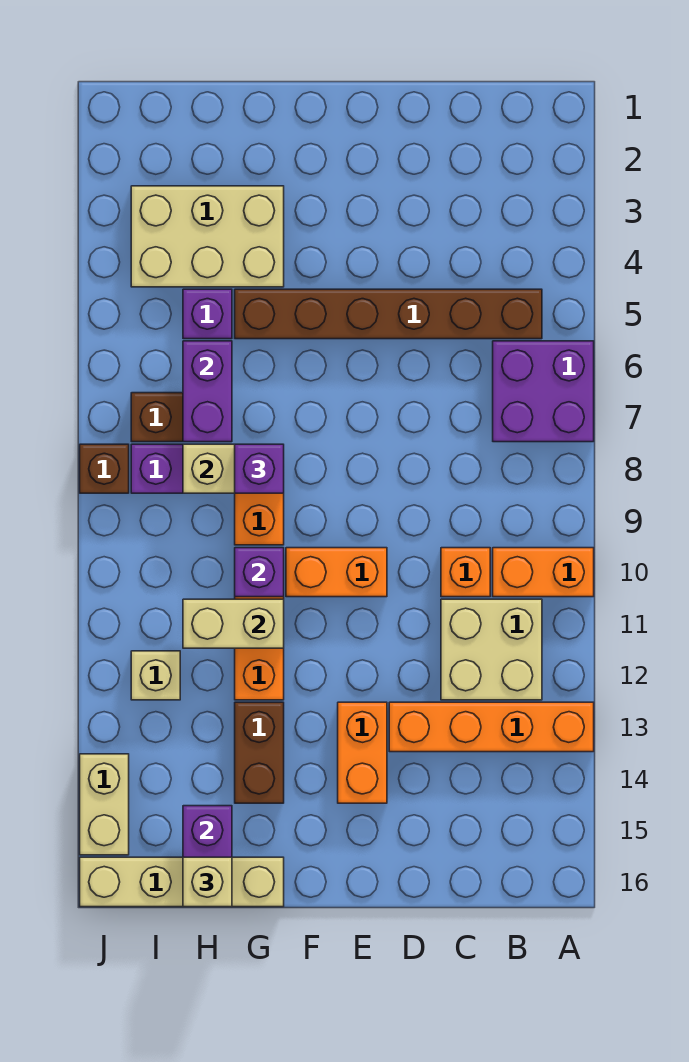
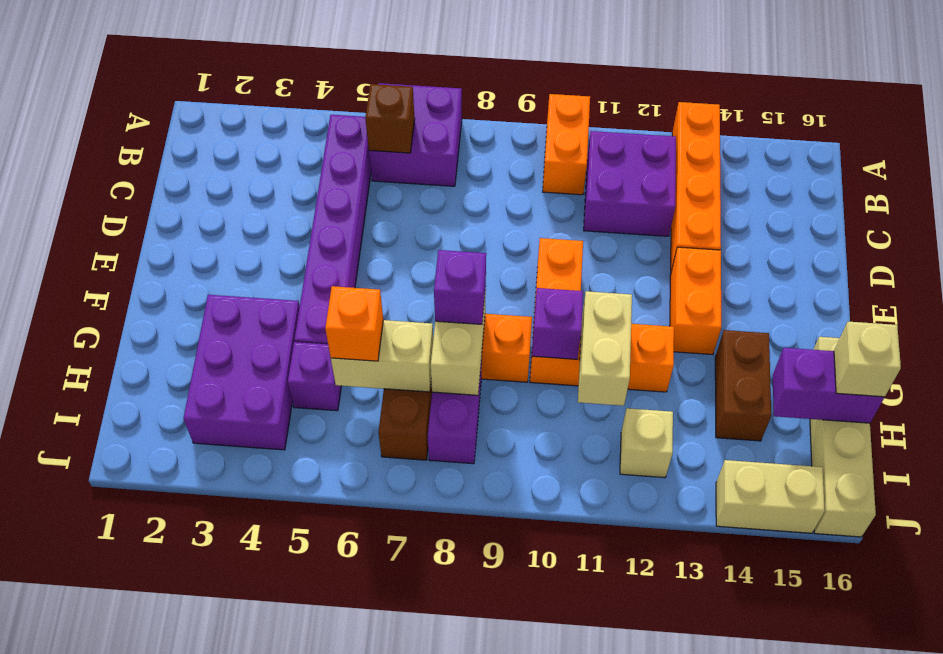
brown brick B5:G5 level 1 -> purple brick B5:G5 level 1
tan brick B11:C12 level 1 -> purple brick B11:C12 level 1
orange brick C10 level 1 -> orange brick H6 level 3
orange brick E13:E14 level 1 -> orange brick E13:F13 level 1
tan brick G3:I4 level 1 -> purple brick G3:I4 level 1
brown brick G13:G14 level 1 -> brown brick G14:H14 level 1
purple brick H6:H7 level 2 -> tan brick H6:H7 level 2
brown brick J8 level 1 -> brown brick B6 level 2

